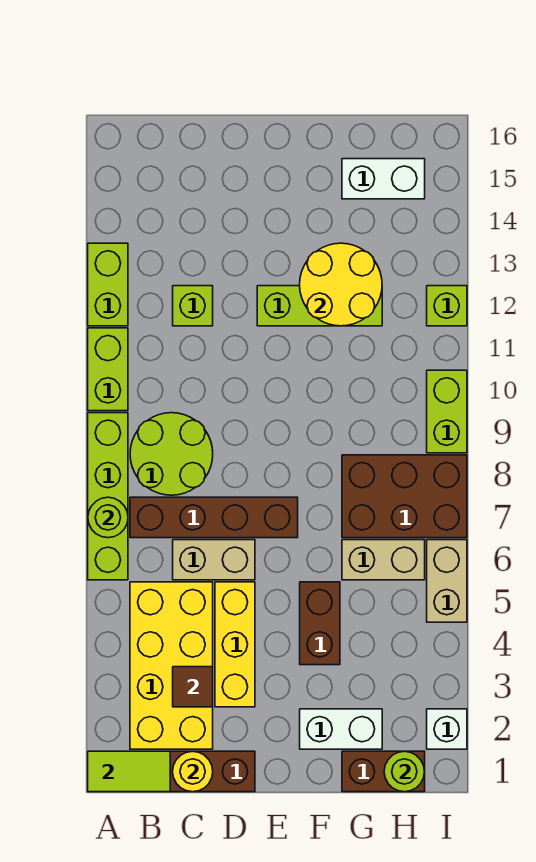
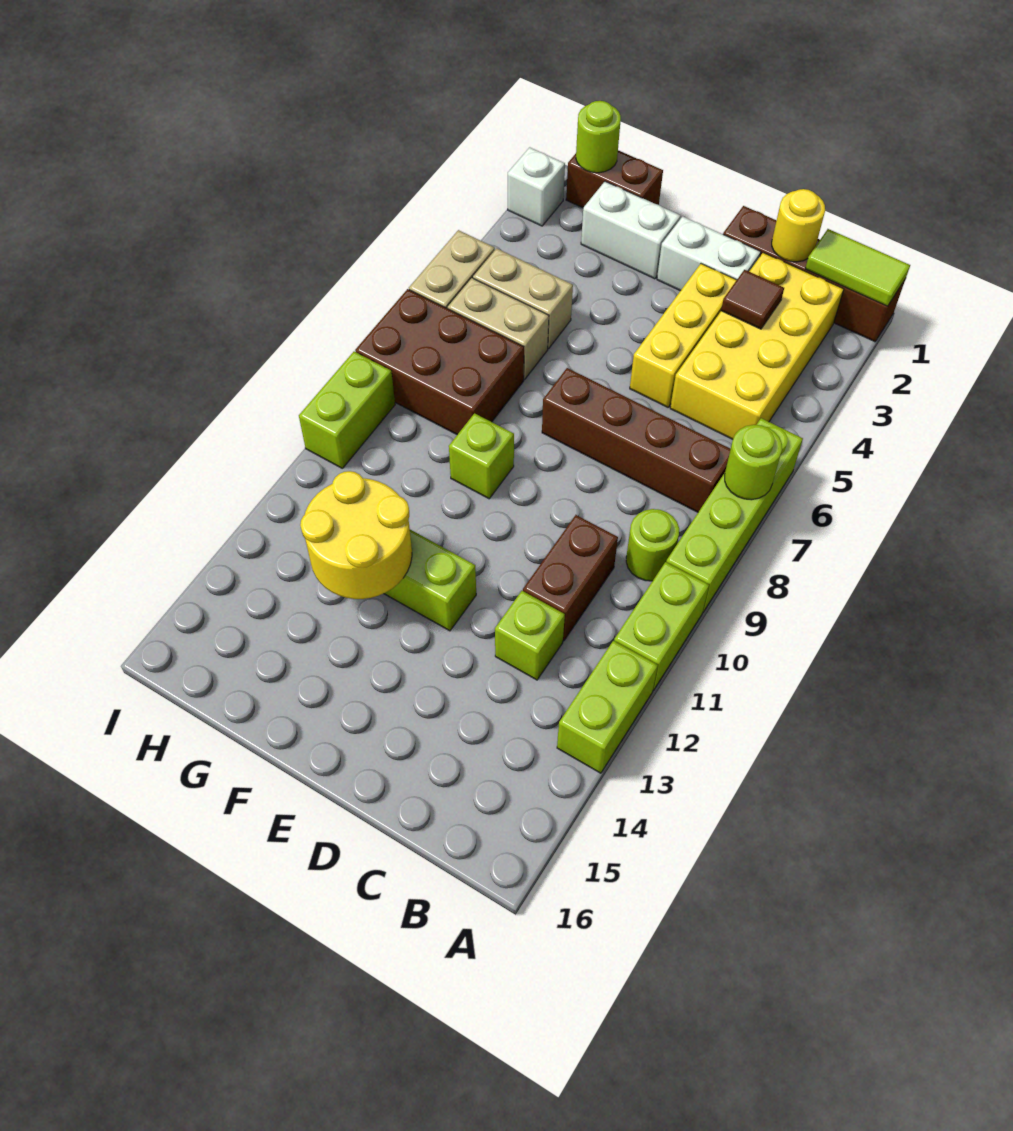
lime round brick B8:C9 level 1 -> lime round brick B9 level 1
tan brick C6:D6 level 1 -> tan brick G5:H5 level 1
brown brick F4:F5 level 1 -> brown brick C10:C11 level 1
white brick G15:H15 level 1 -> white brick D2:E2 level 1
lime brick I12 level 1 -> lime brick F9 level 1

